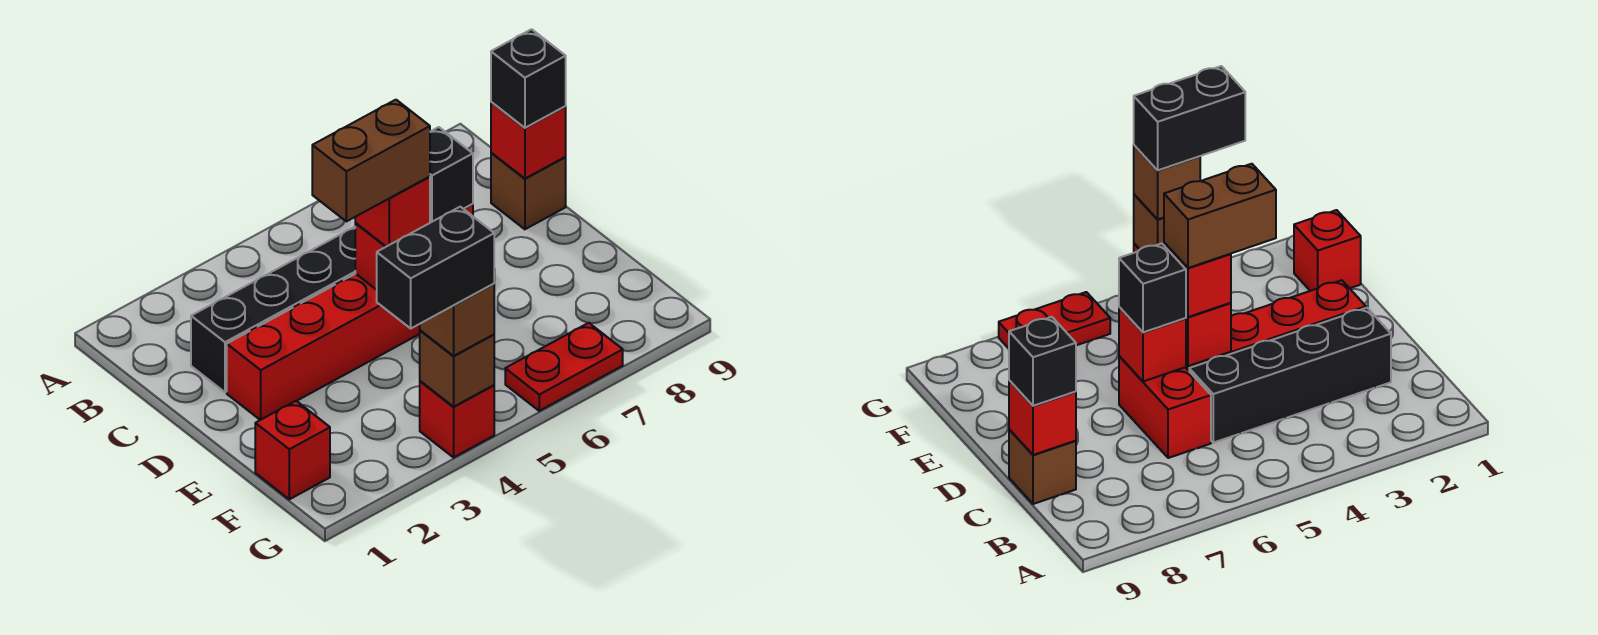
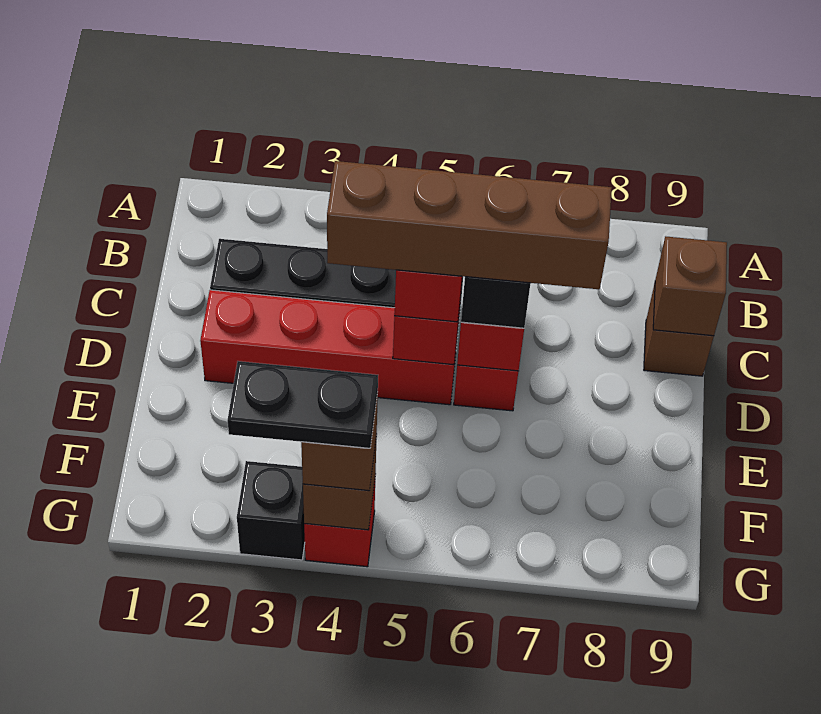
red brick C9 level 2 -> brown brick C9 level 2
black brick C9 level 3 -> black brick G3 level 1
brown brick D4:D5 level 4 -> brown brick D4:D7 level 4
red brick F1 level 1 -> none
black brick G3:G4 level 4 -> black plate G3:G4 level 4
red plate G6:G7 level 1 -> none

